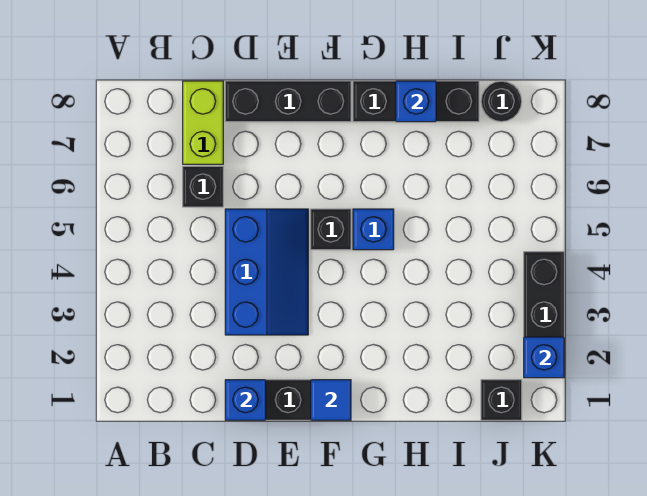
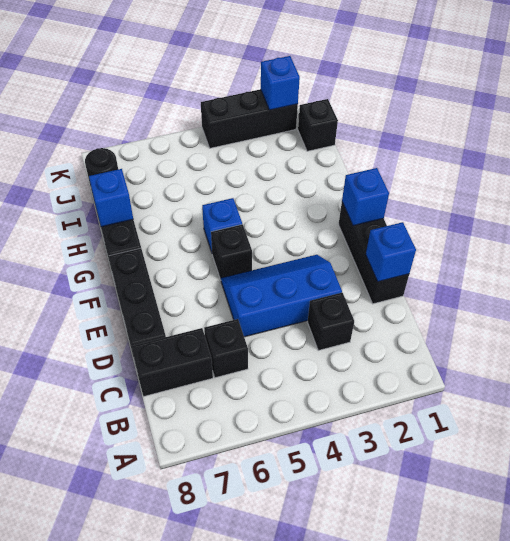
none -> black brick C3 level 1
lime brick C7:C8 level 1 -> black brick C7:C8 level 1
blue tile F1 level 2 -> blue brick F1 level 2

